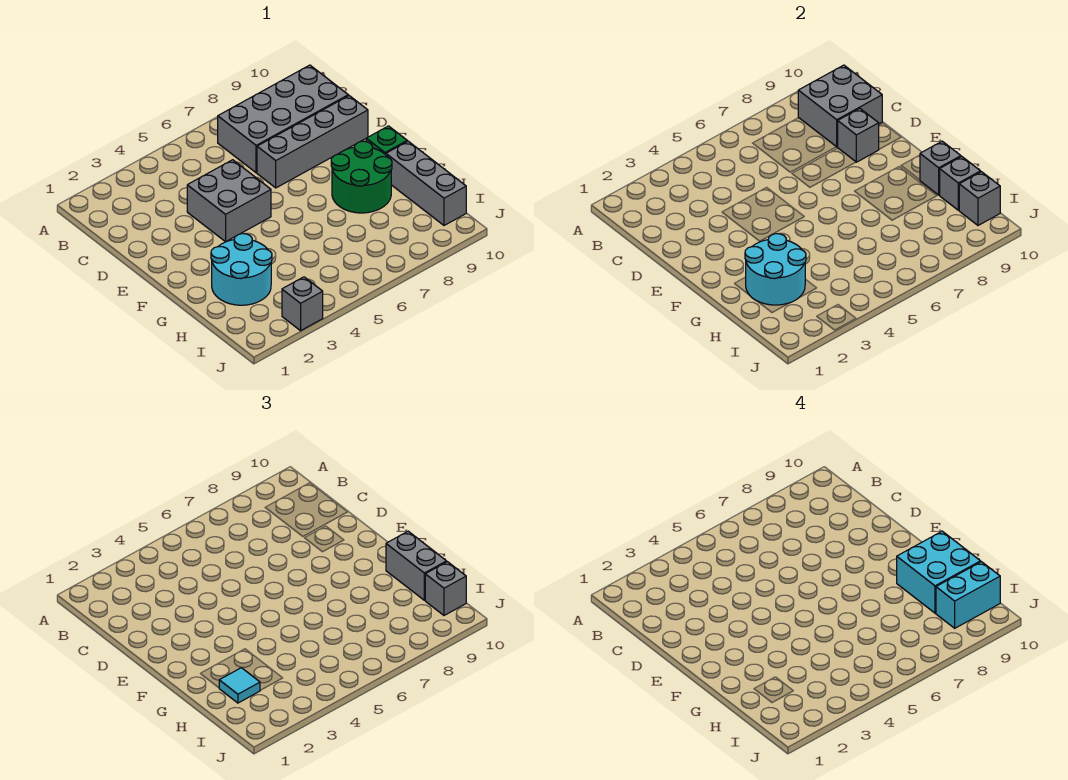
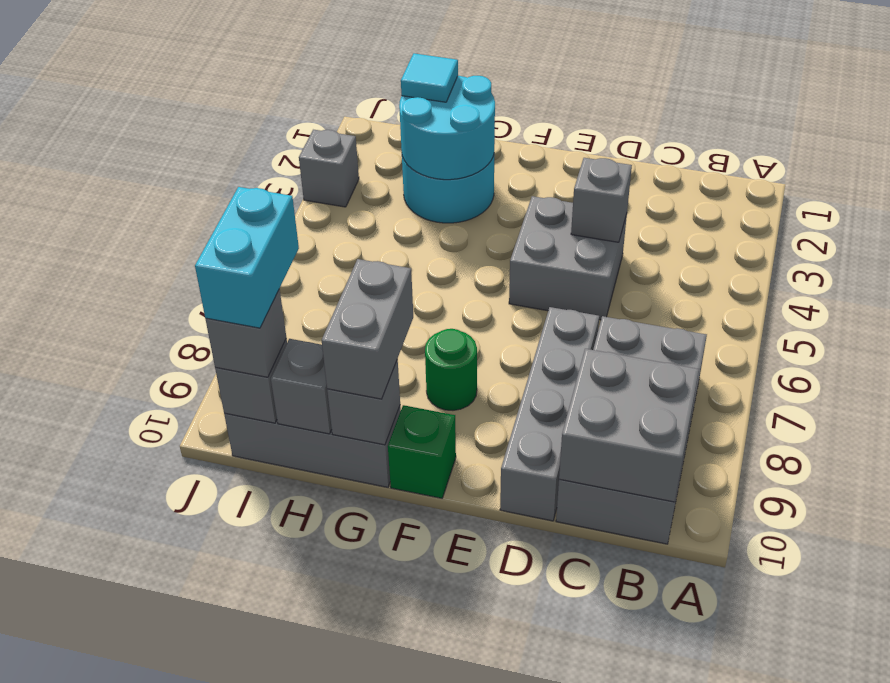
grey brick D9 level 2 -> grey brick D4 level 2
green round brick F8:G9 level 1 -> green round brick F8 level 1
cyan brick G9:H10 level 4 -> none
grey brick G10:H10 level 3 -> grey brick G9:G10 level 3

